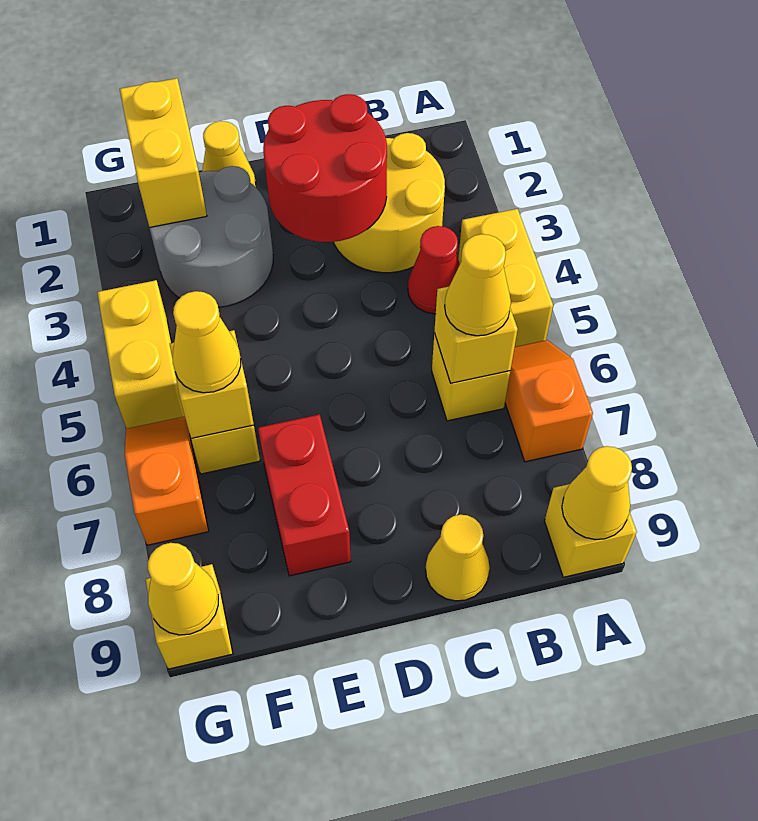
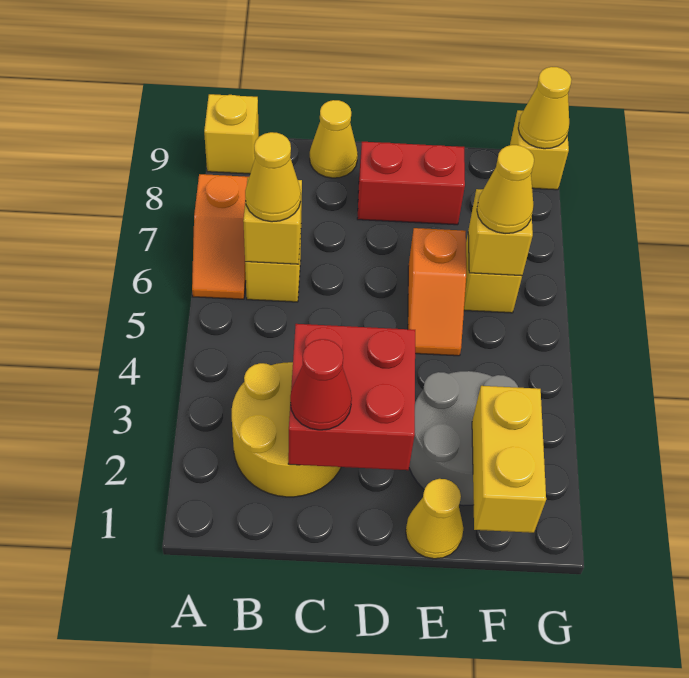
yellow brick A4:A5 level 1 -> none
yellow cone A9 level 2 -> none
red cone B4 level 1 -> red cone C2 level 3
red round brick C2:D3 level 2 -> red brick C2:D3 level 2
red brick E7:E8 level 1 -> red brick D8:E8 level 1
yellow brick G4:G5 level 1 -> none
orange slope G6:G7 level 1 top 7 -> orange slope E5:E6 level 1 top 6

